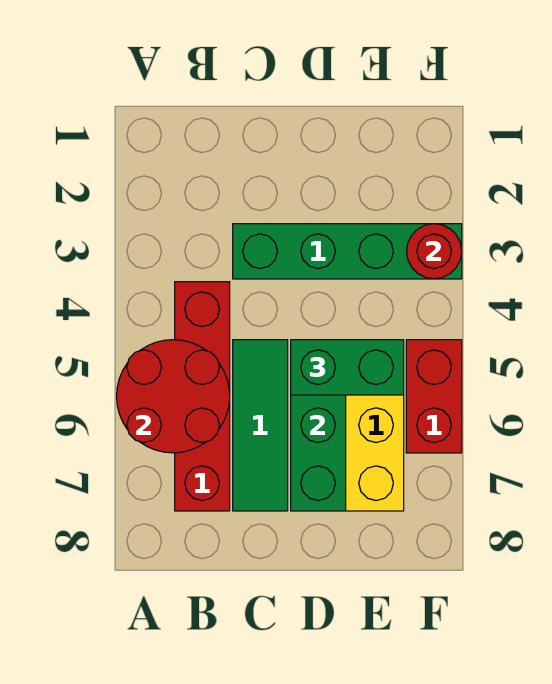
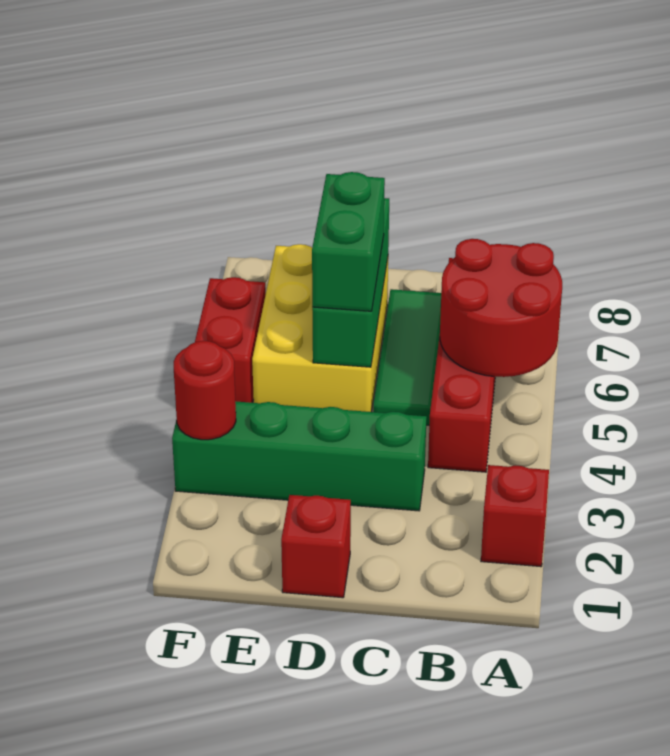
none -> red brick A2 level 1
none -> red brick D1 level 1
green brick D5:E5 level 3 -> green brick D5:D6 level 3

